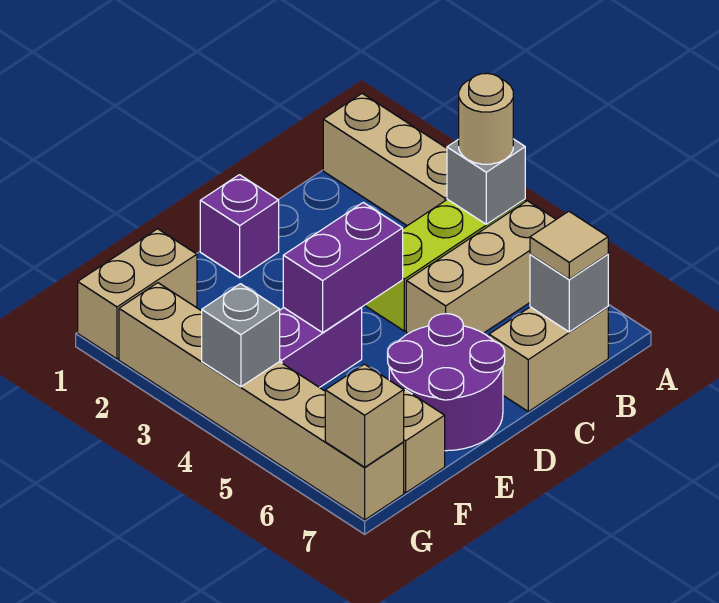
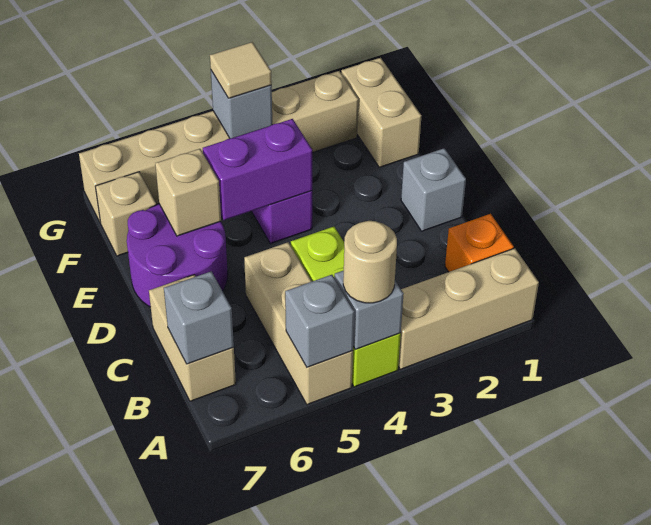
none -> grey brick A5 level 2
none -> orange brick B1 level 1
tan tile B7 level 3 -> tan tile G4 level 3
purple brick D1 level 1 -> grey brick D1 level 1
purple brick D4:E4 level 2 -> purple brick E4:E5 level 2
tan brick G7 level 2 -> tan brick E6 level 2

